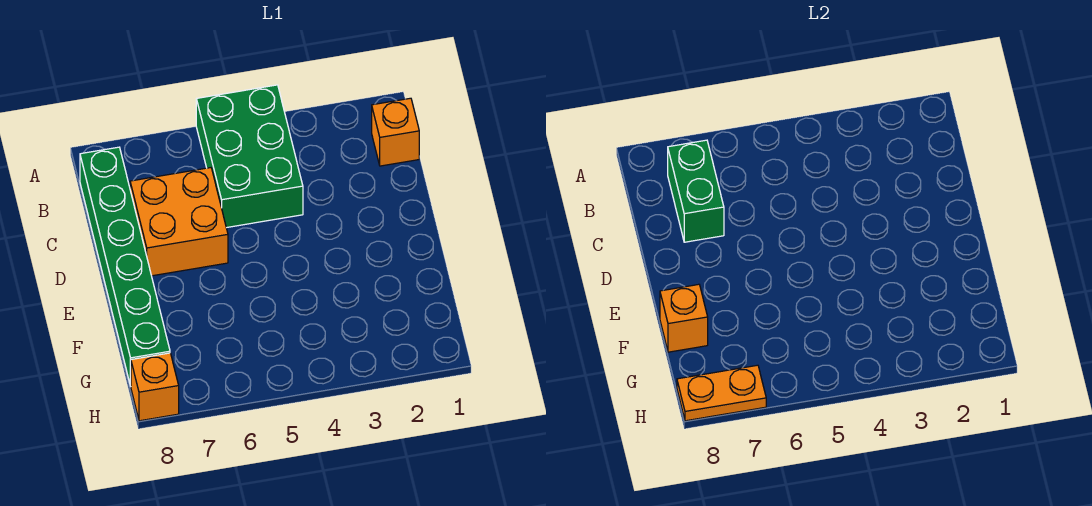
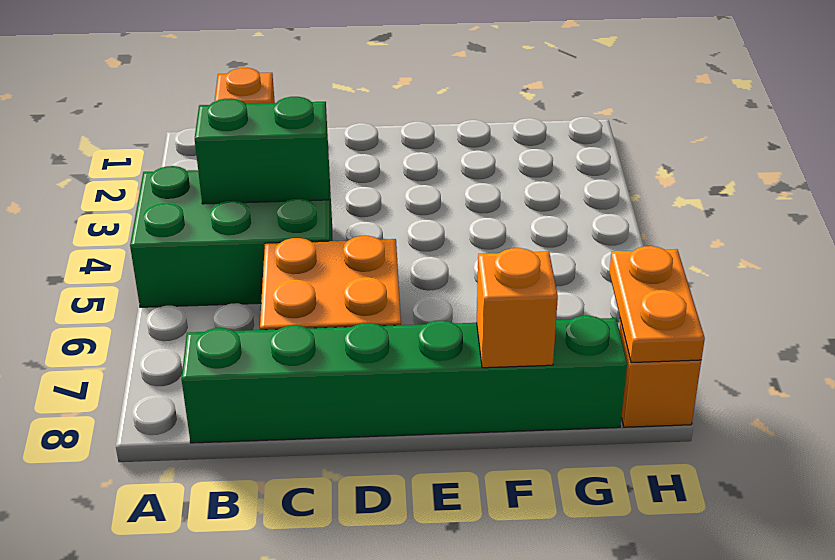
green brick B7:C7 level 2 -> green brick B4:C4 level 2

